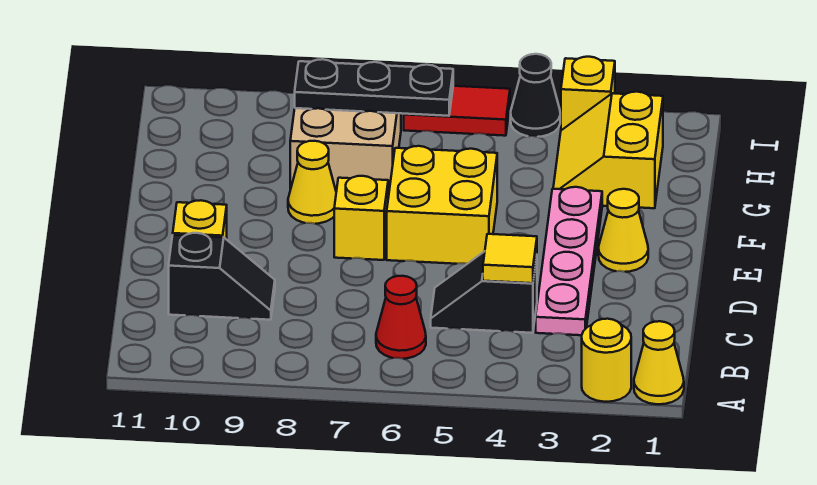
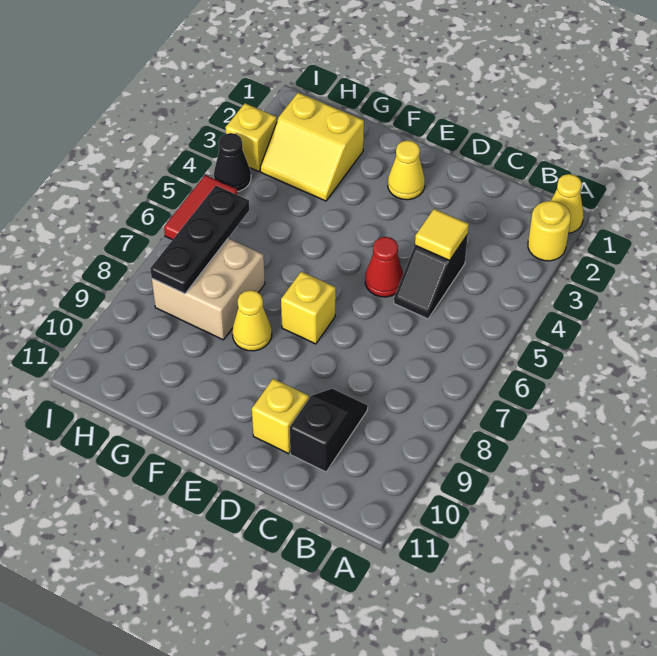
red cone B6 level 1 -> red cone D5 level 1
pink plate C3:F3 level 1 -> none
yellow brick E5:F6 level 1 -> none

